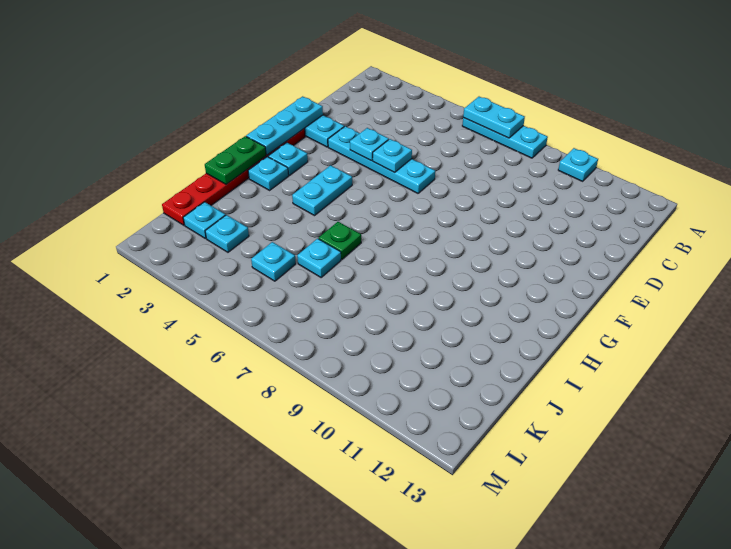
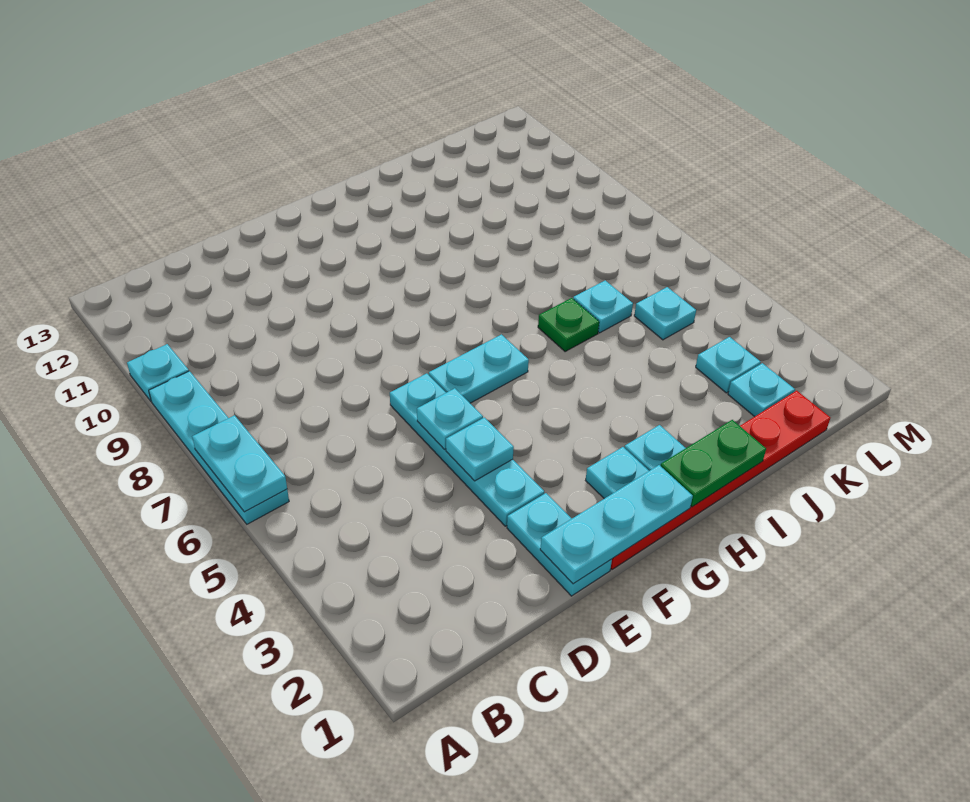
cyan plate A6:A8 level 1 -> cyan plate A6:A9 level 1
cyan plate G4:H4 level 1 -> cyan plate F6:G6 level 1

